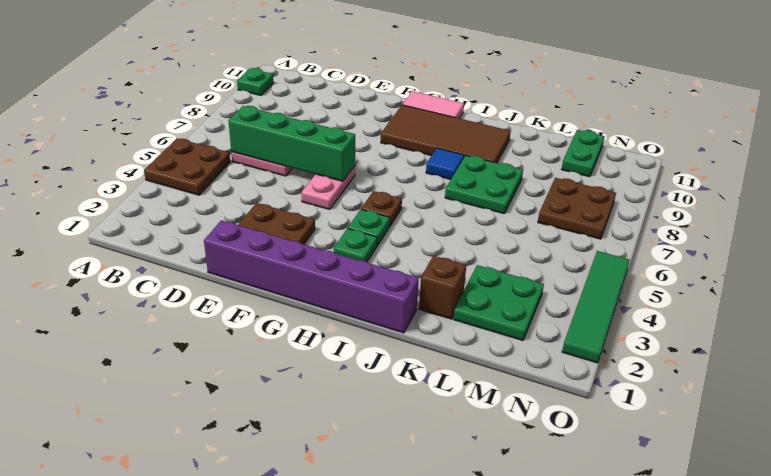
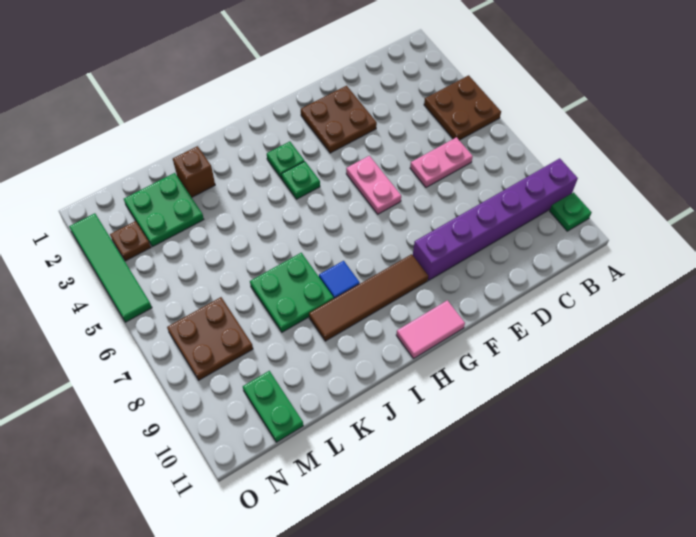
green brick C6:F6 level 2 -> none
purple brick E1:J1 level 1 -> purple brick A9:F9 level 1
brown tile G9:J10 level 1 -> brown tile G9:J9 level 1
brown plate H5 level 1 -> brown plate N3 level 1

